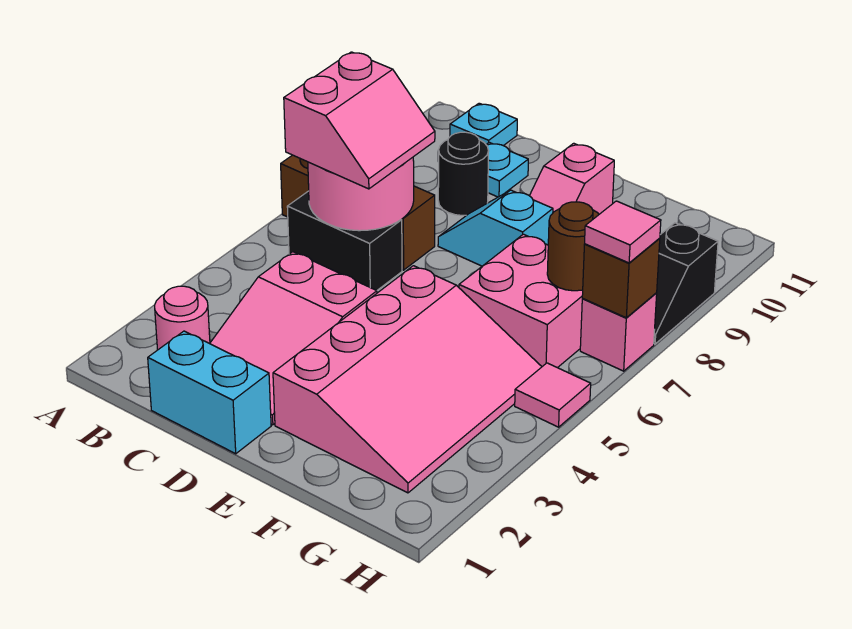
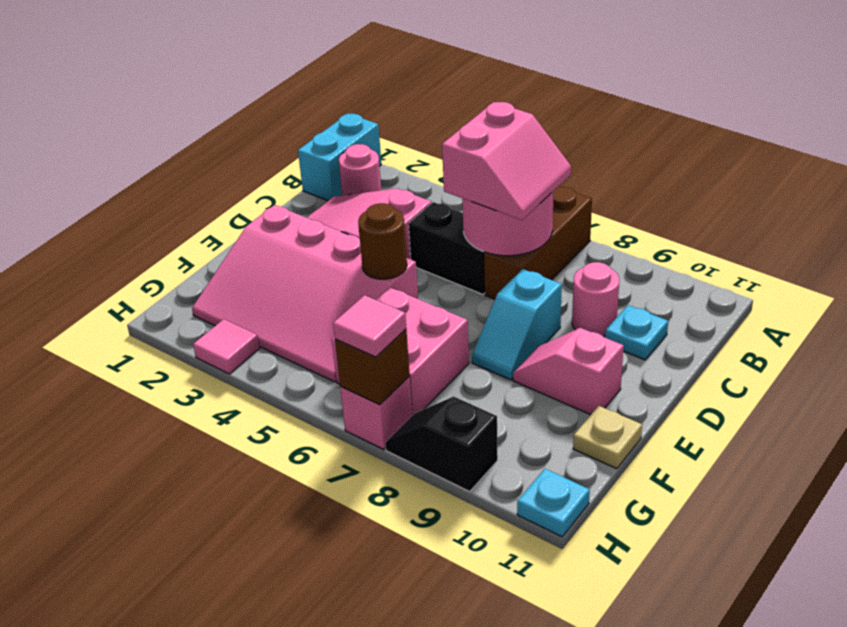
black brick B6:C6 level 1 -> black brick C5:C6 level 1
pink slope B6:C7 level 3 top B -> pink slope B6:C7 level 3 top 6
cyan plate B11 level 1 -> cyan plate H11 level 1
cyan brick C1:D1 level 1 -> cyan brick A1:B1 level 1
black round brick C9 level 1 -> pink round brick C9 level 1
cyan slope D8:E8 level 1 top E -> cyan slope D8:E8 level 1 top D
none -> tan plate F11 level 1
brown round brick G7 level 2 -> brown round brick E5 level 2
pink tile H5 level 1 -> pink tile H3 level 1

